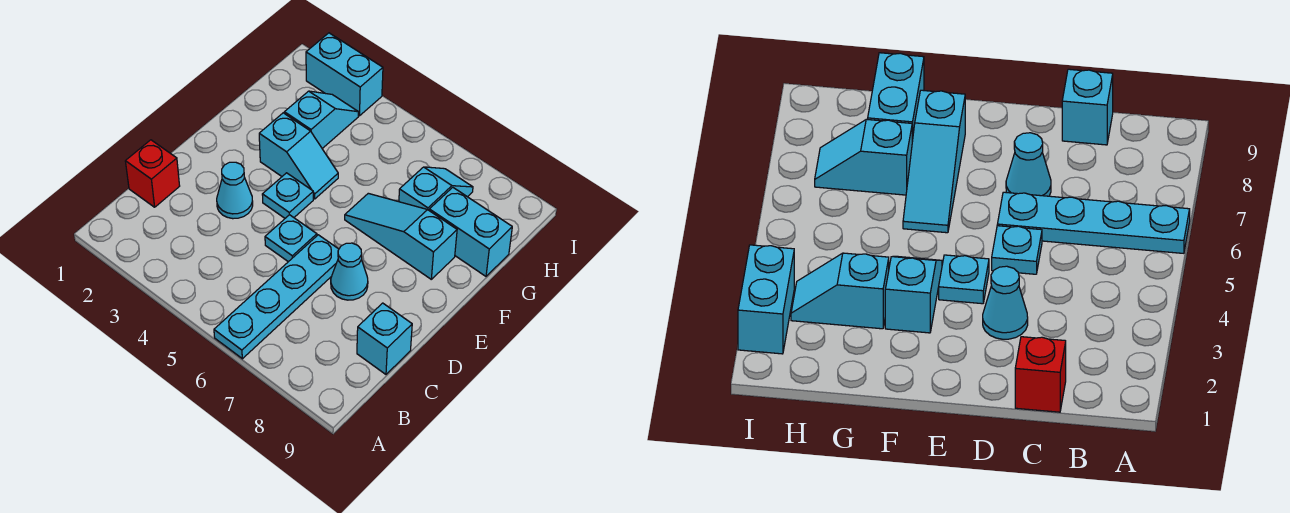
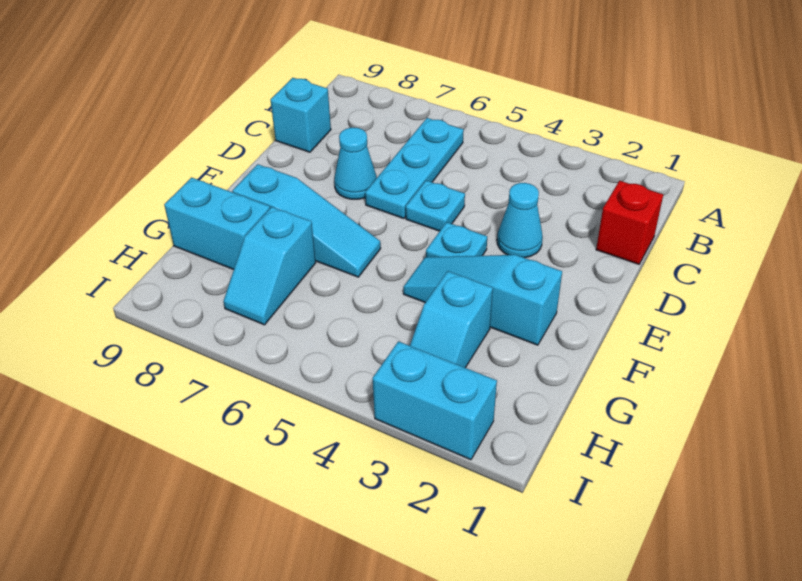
cyan plate A6:D6 level 1 -> cyan plate B6:D6 level 1
cyan slope F3:F4 level 1 top 3 -> cyan slope F2:F4 level 1 top 2

